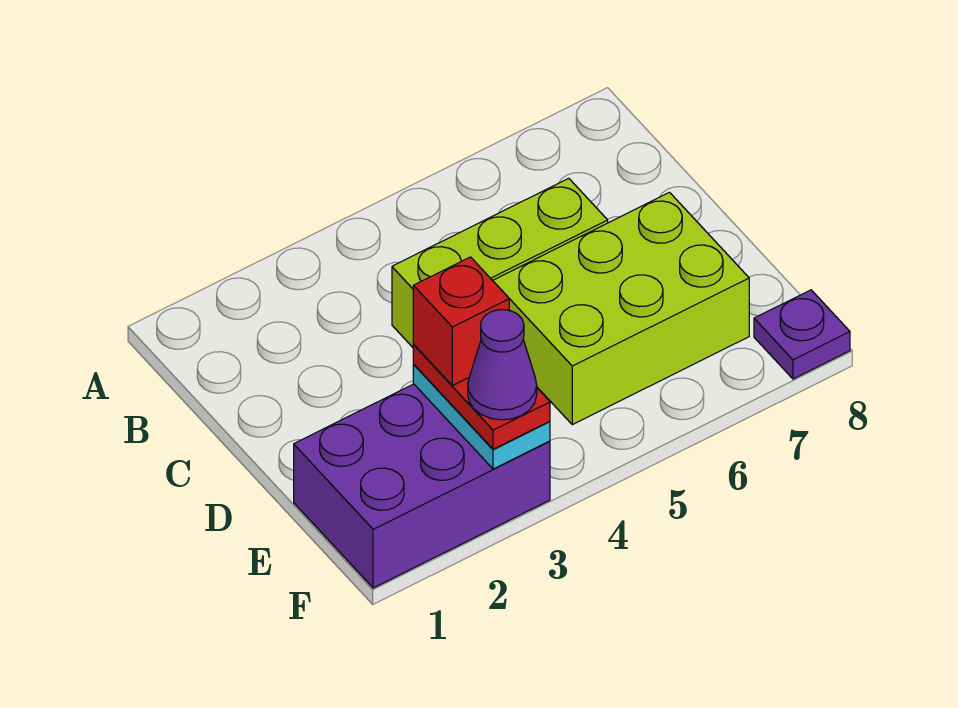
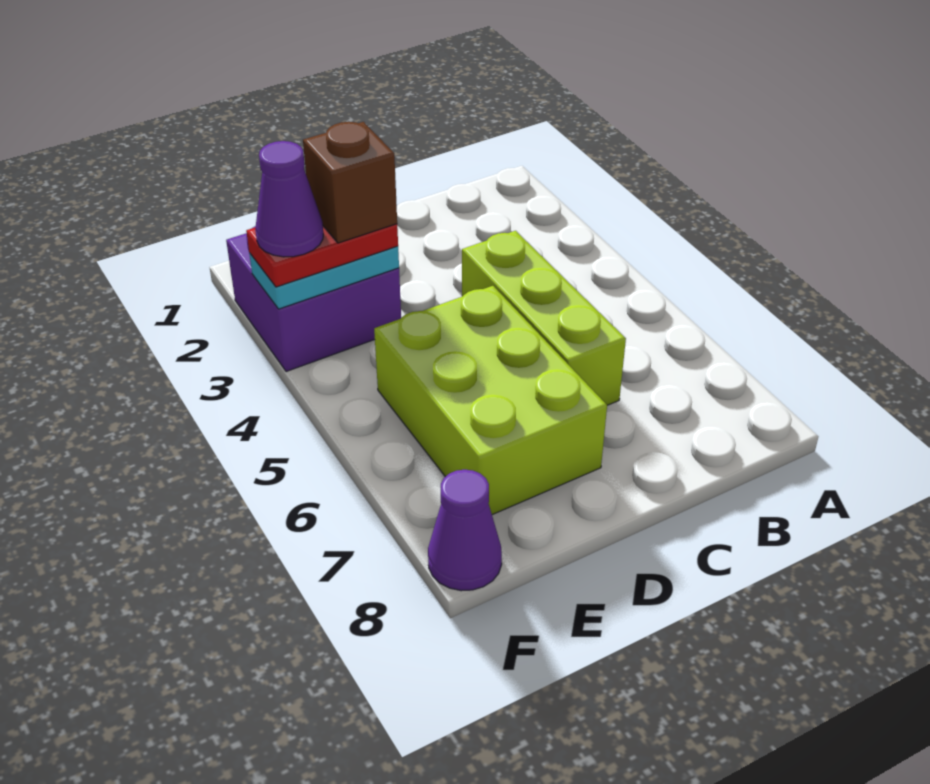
purple brick E1:F3 level 1 -> purple brick E2:F3 level 1
red brick E3 level 4 -> brown brick E3 level 4
purple plate F8 level 1 -> purple cone F8 level 1

